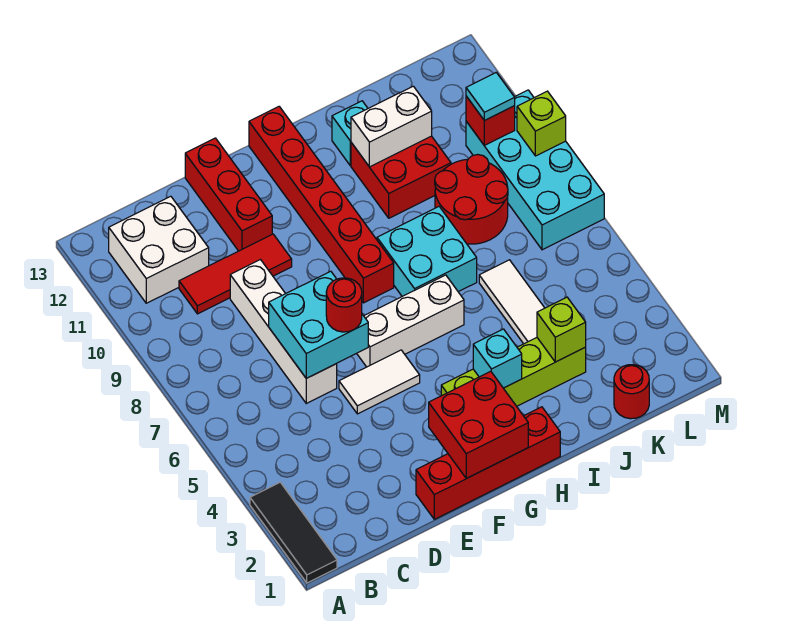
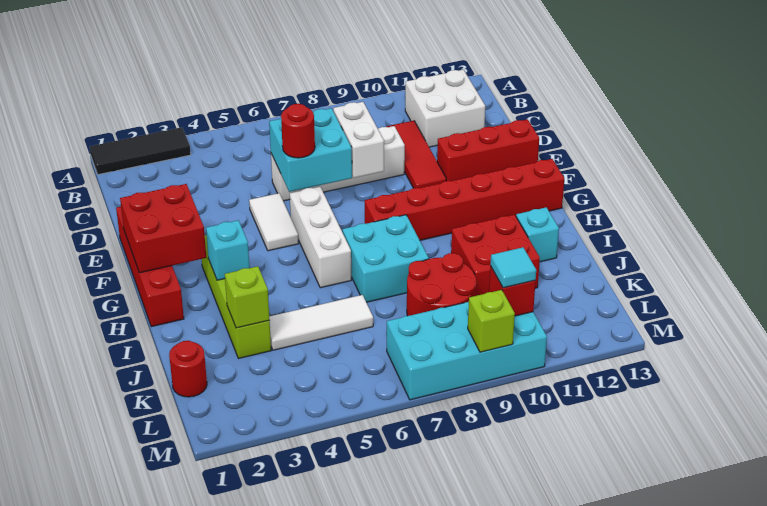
white brick I11:J11 level 2 -> white brick D8:E8 level 2

